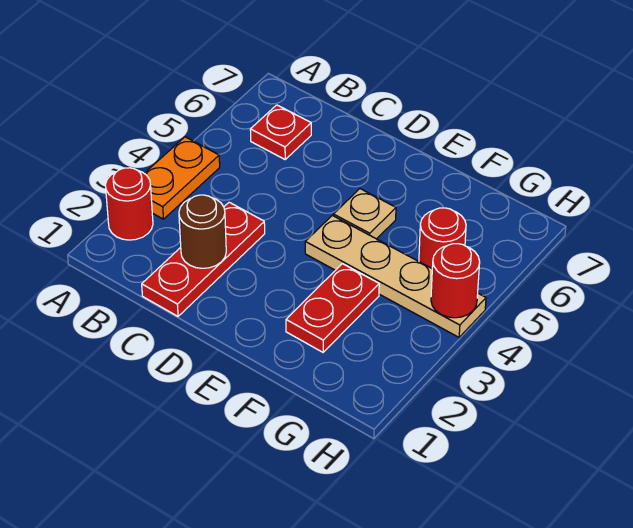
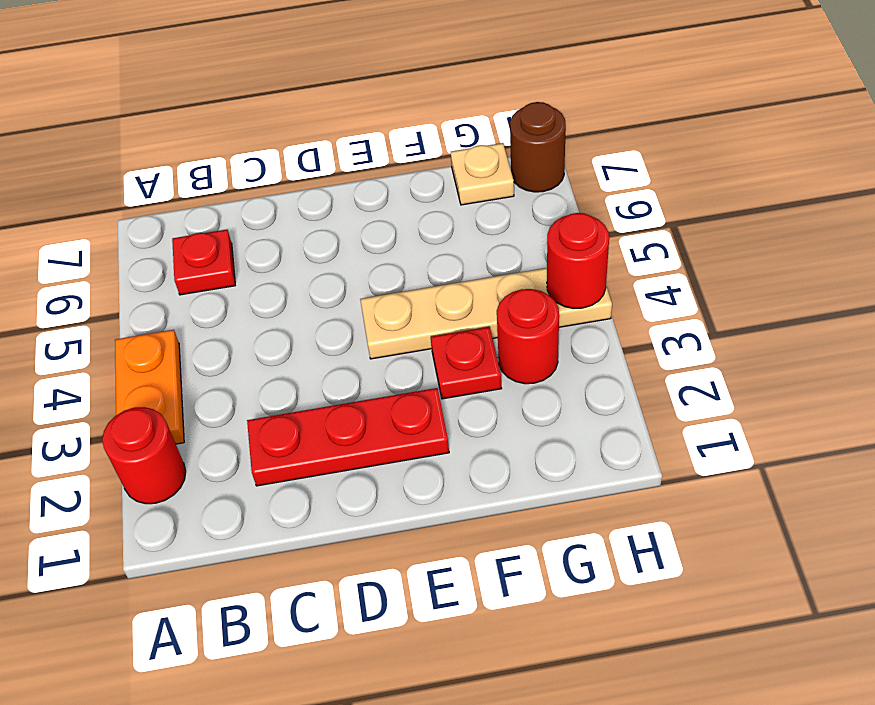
red plate C1:C3 level 1 -> red plate C2:E2 level 1
brown round brick C2 level 2 -> brown round brick H7 level 1
tan plate E5 level 1 -> tan plate G7 level 1
red plate F2:F3 level 1 -> red plate F3 level 1
red round brick G5 level 1 -> red round brick G3 level 1

